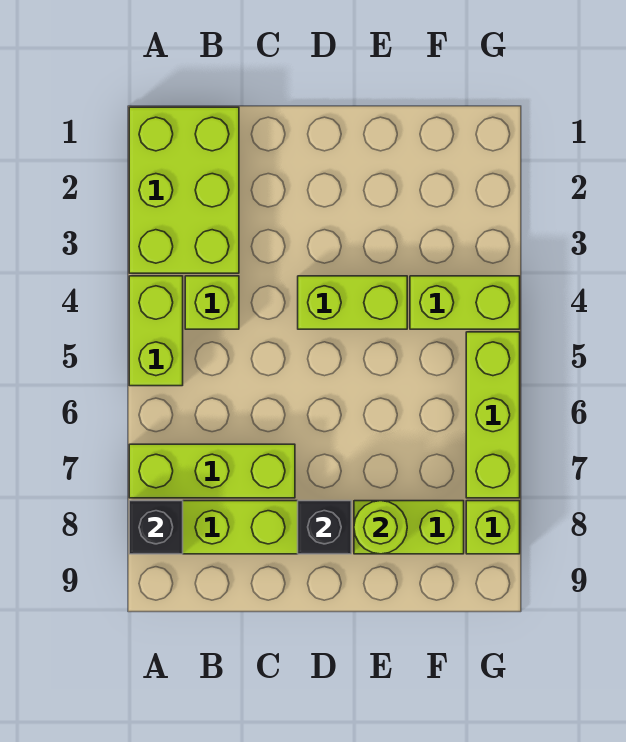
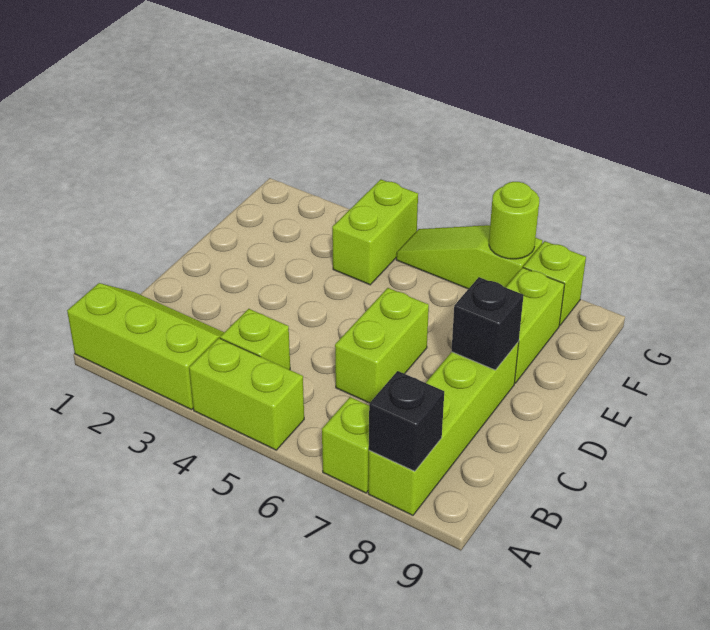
lime brick A1:B3 level 1 -> lime slope A1:B3 level 1 top A
lime brick A7:C7 level 1 -> lime brick A7 level 1
lime brick D4:E4 level 1 -> lime brick C6:D6 level 1
lime round brick E8 level 2 -> lime round brick G7 level 2
lime brick G5:G7 level 1 -> lime slope G5:G7 level 1 top 7

